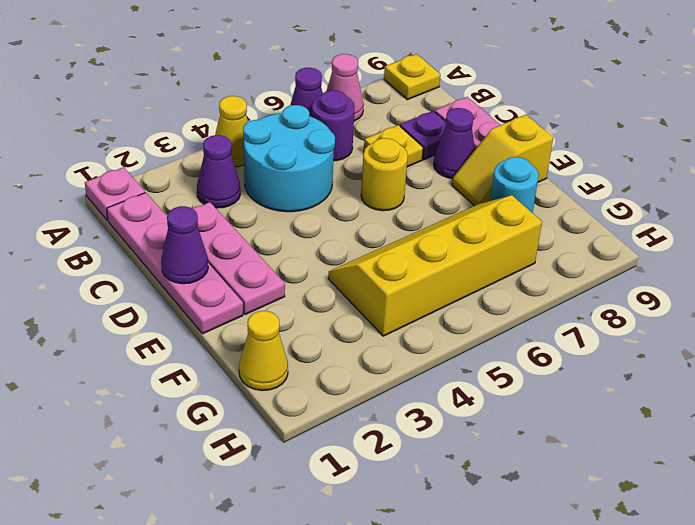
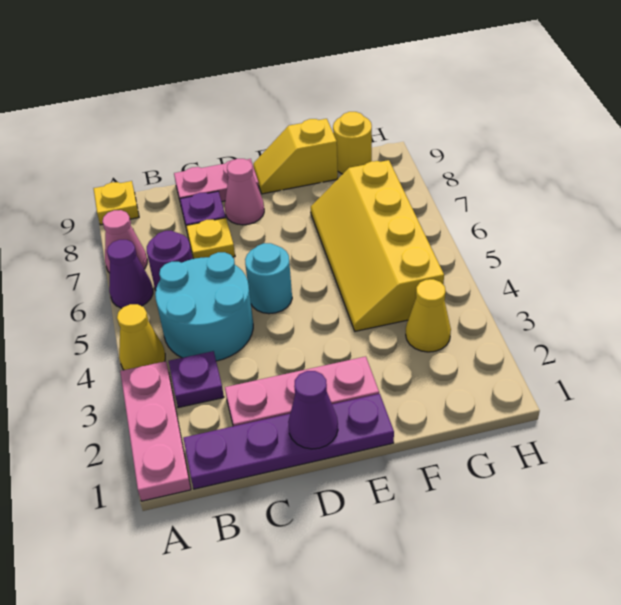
pink plate A1 level 1 -> pink plate A1:A3 level 1
pink plate B1:E1 level 1 -> purple plate B1:E1 level 1
purple cone B3 level 1 -> purple plate B3 level 1
yellow round brick D6 level 1 -> yellow round brick G9 level 1
purple cone D8 level 1 -> pink cone D8 level 1
yellow slope E8:E9 level 1 top 9 -> yellow slope E9:F9 level 1 top F
cyan round brick F8 level 1 -> cyan round brick D5 level 1
yellow cone G1 level 1 -> yellow cone G3 level 1

